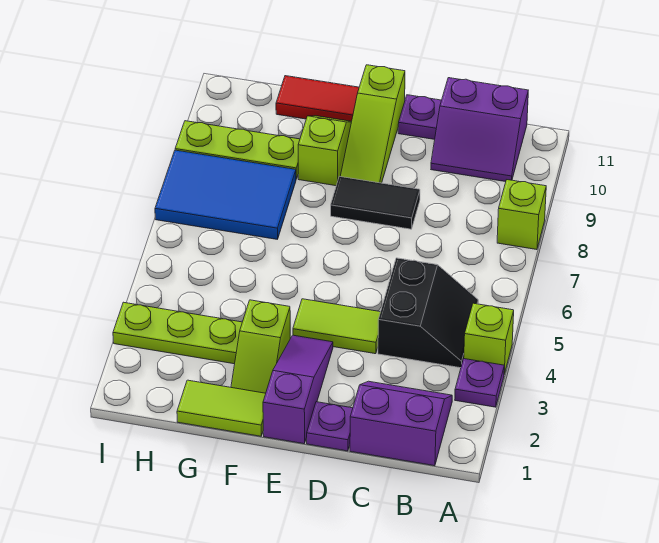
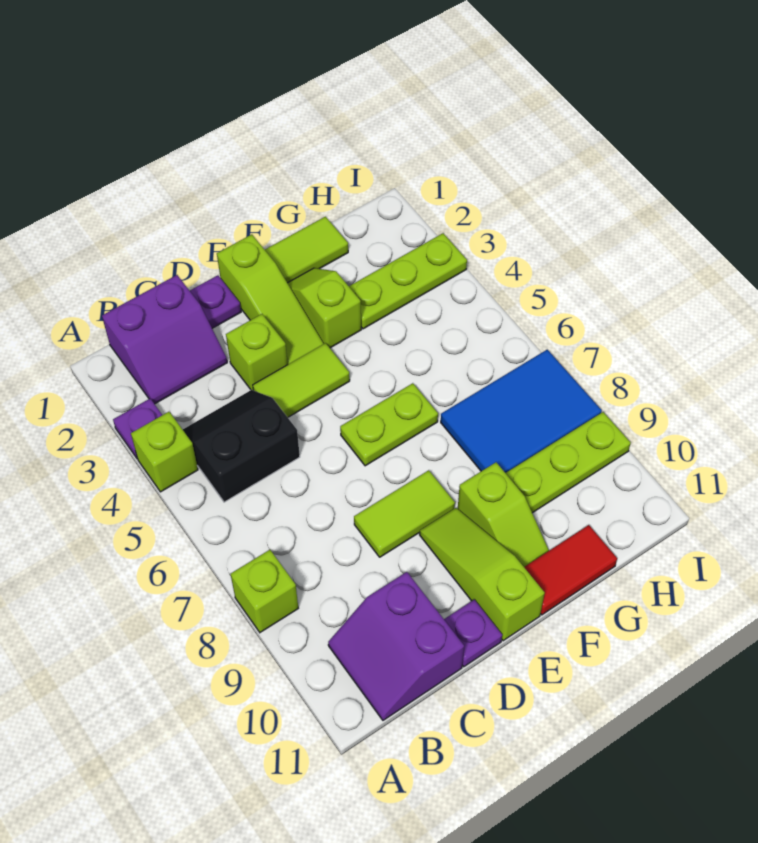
black slope B4:C5 level 1 top C -> black slope B4:C5 level 1 top 5
purple slope B10:C11 level 1 top 11 -> purple slope B10:C11 level 1 top C
none -> lime brick D3 level 1
black tile D8:E8 level 1 -> lime tile D8:E8 level 1
purple slope E1:E3 level 1 top 1 -> lime slope E1:E3 level 1 top 1
none -> lime plate E6:F6 level 1

